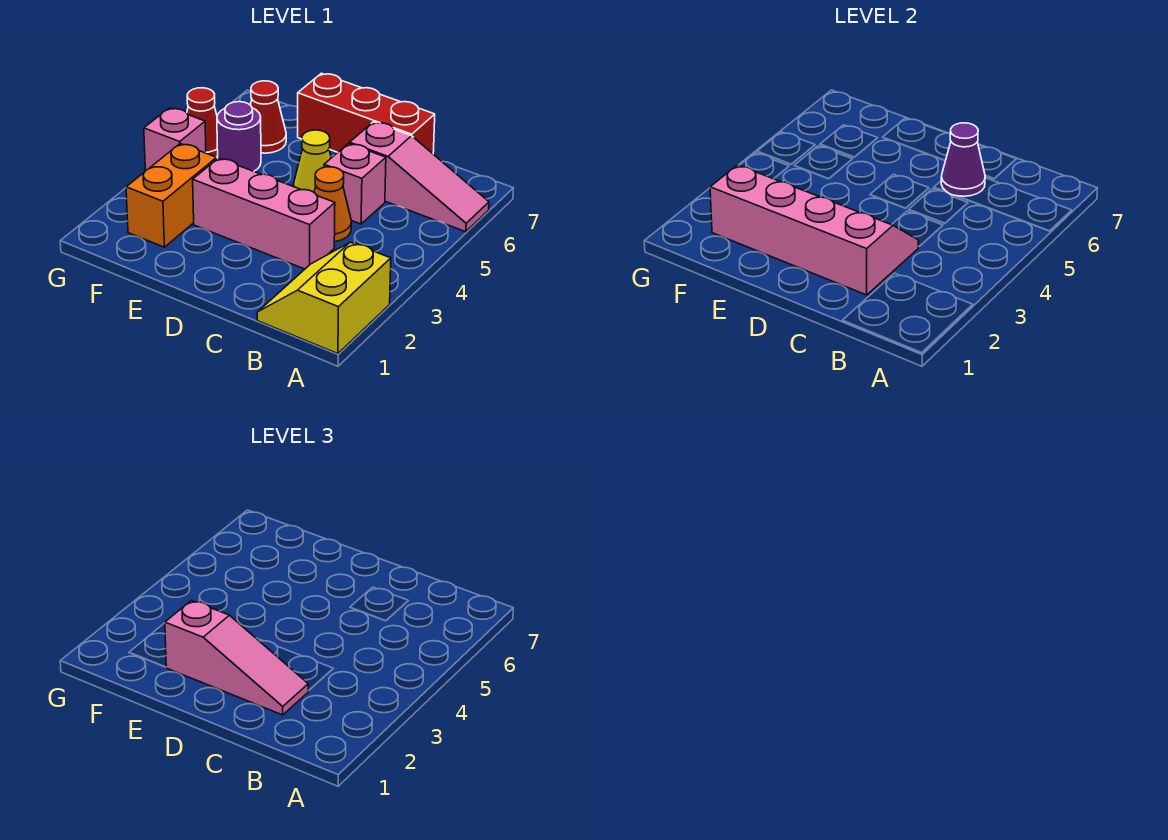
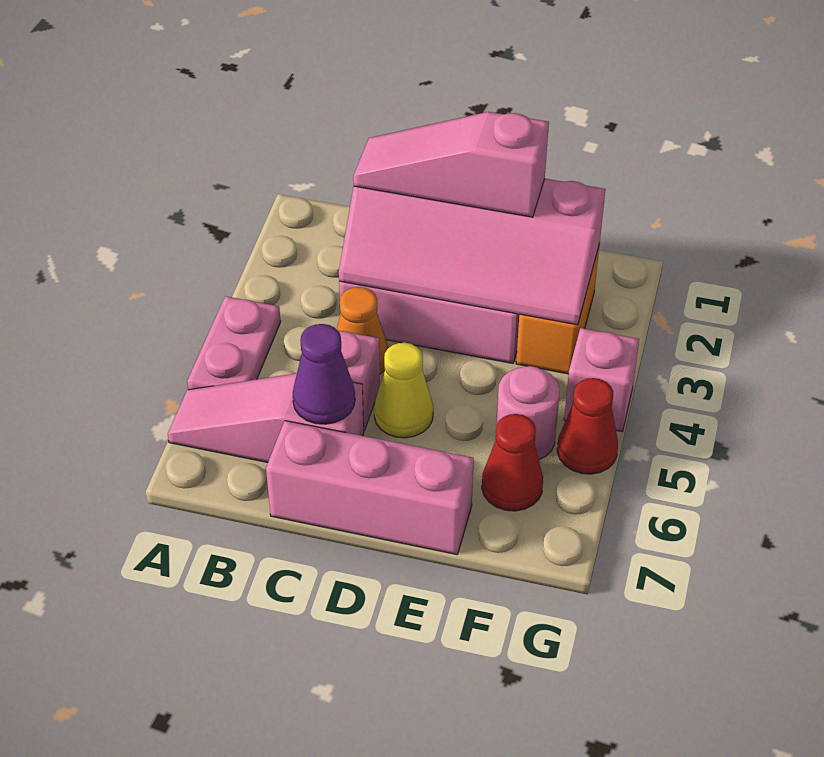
yellow slope A1:B2 level 1 top A -> none
none -> pink plate A4:A5 level 1
red brick C7:E7 level 1 -> pink brick C7:E7 level 1
purple round brick F5 level 1 -> pink round brick F5 level 1

